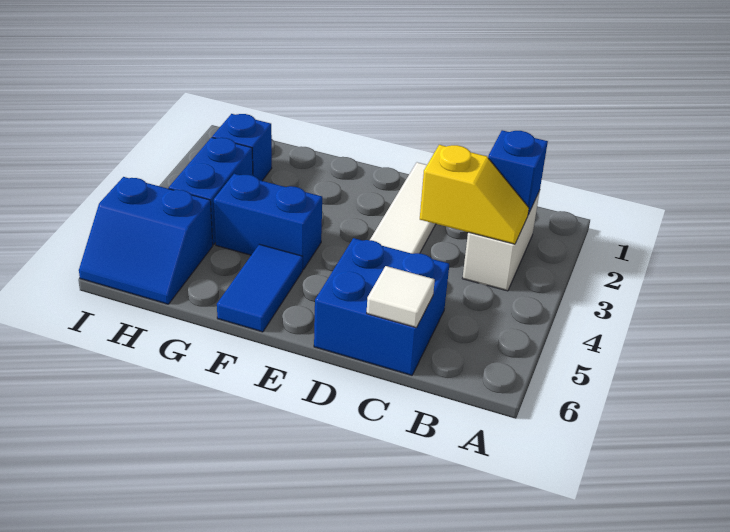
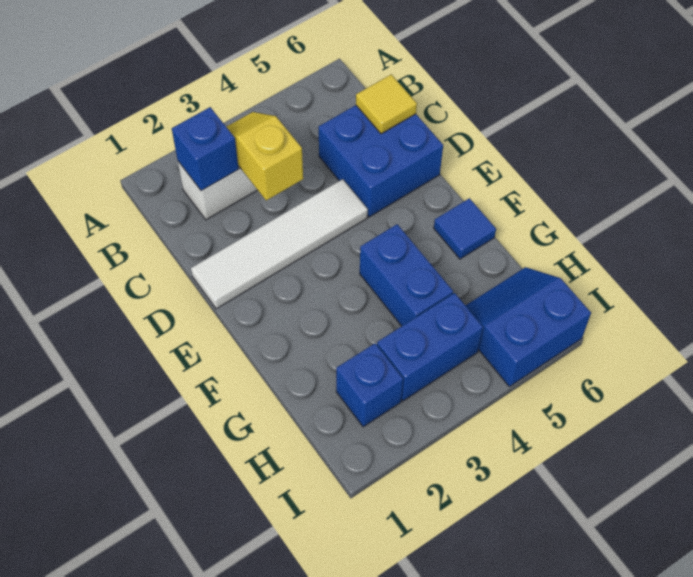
white tile C6 level 2 -> yellow tile C6 level 2
blue tile F5:F6 level 1 -> blue tile F6 level 1
blue slope H5:I6 level 1 top 5 -> blue slope H5:I6 level 1 top I

